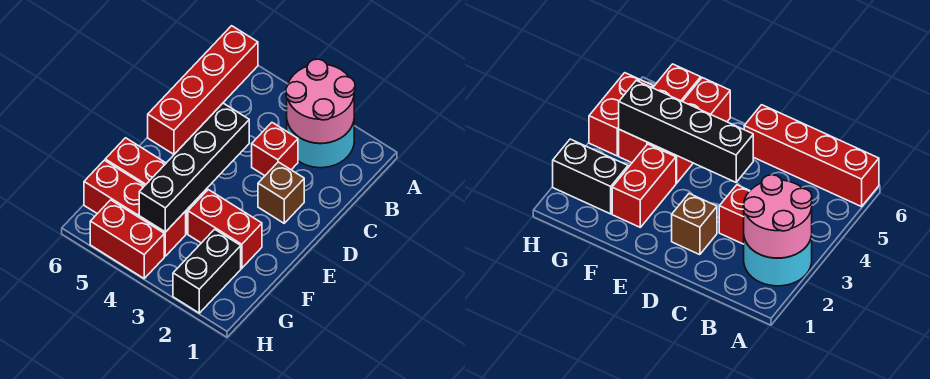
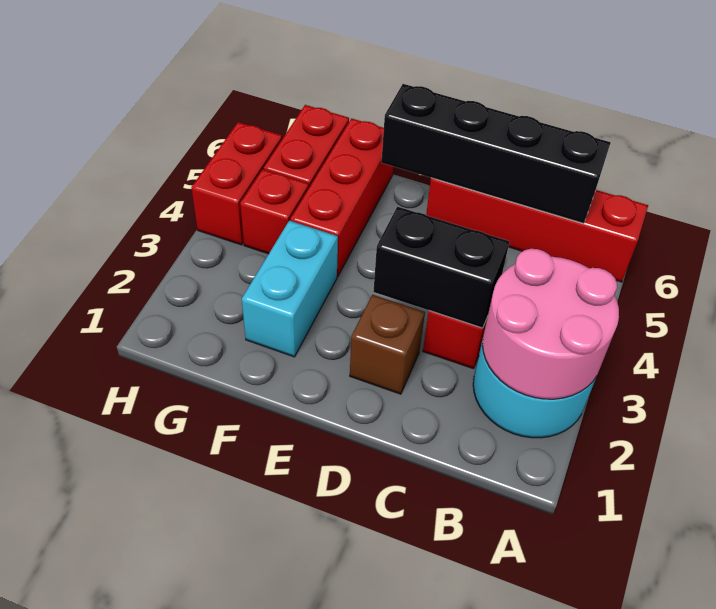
black brick D4:G4 level 2 -> black brick B6:E6 level 2
red brick F2:F3 level 1 -> cyan brick F2:F3 level 1
black brick G2:H2 level 1 -> black brick C3:D3 level 2

